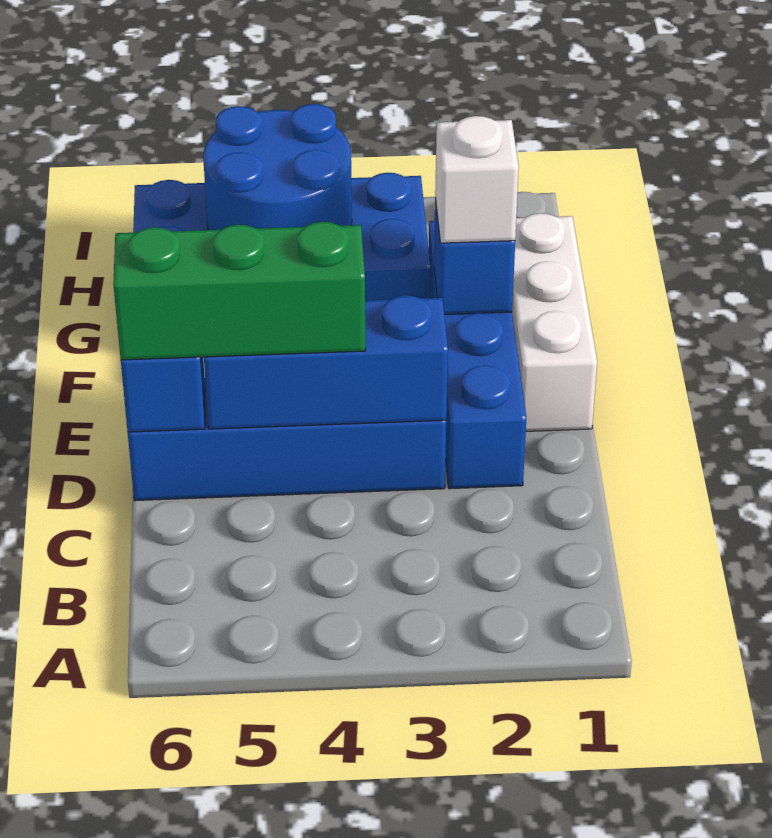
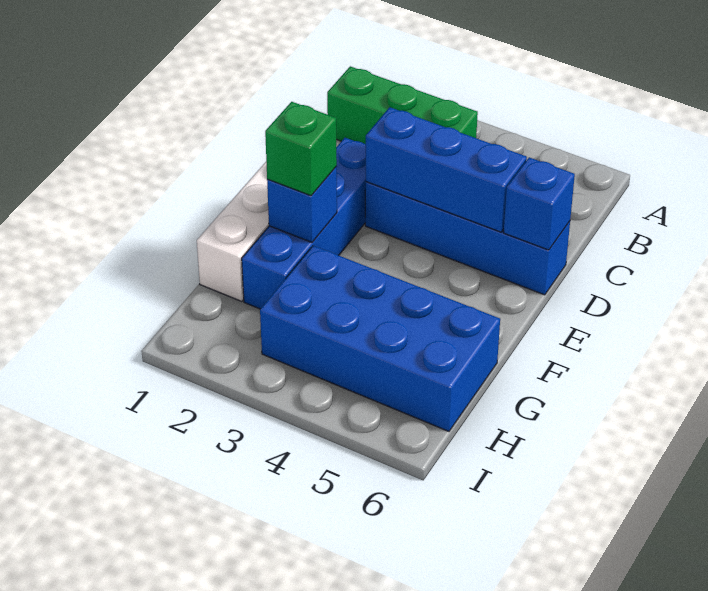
green brick D4:D6 level 3 -> green brick B1:B3 level 1
white brick F2 level 3 -> green brick F2 level 3
blue round brick G4:H5 level 2 -> none

